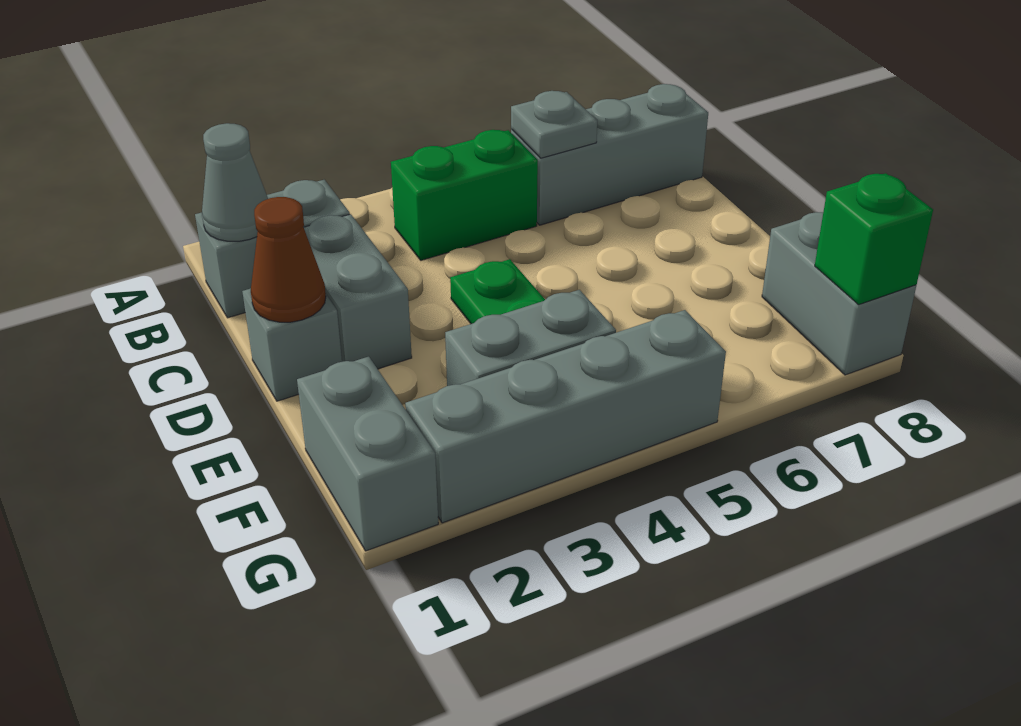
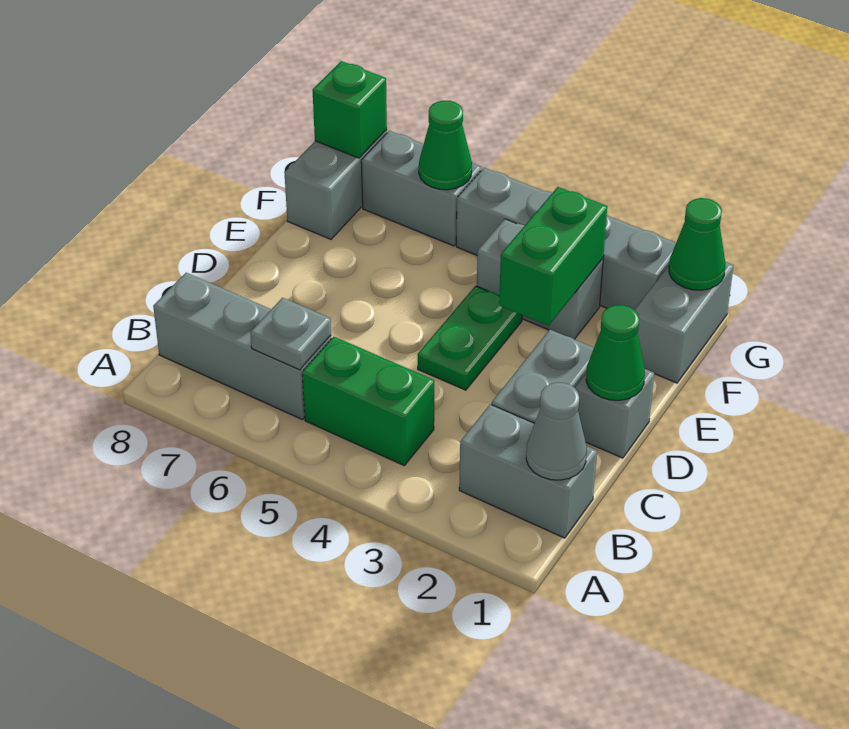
brown cone D1 level 2 -> green cone D1 level 2
none -> green brick E3:F3 level 2
none -> green cone G1 level 2
none -> grey brick G6:G7 level 1
none -> green cone G6 level 2

